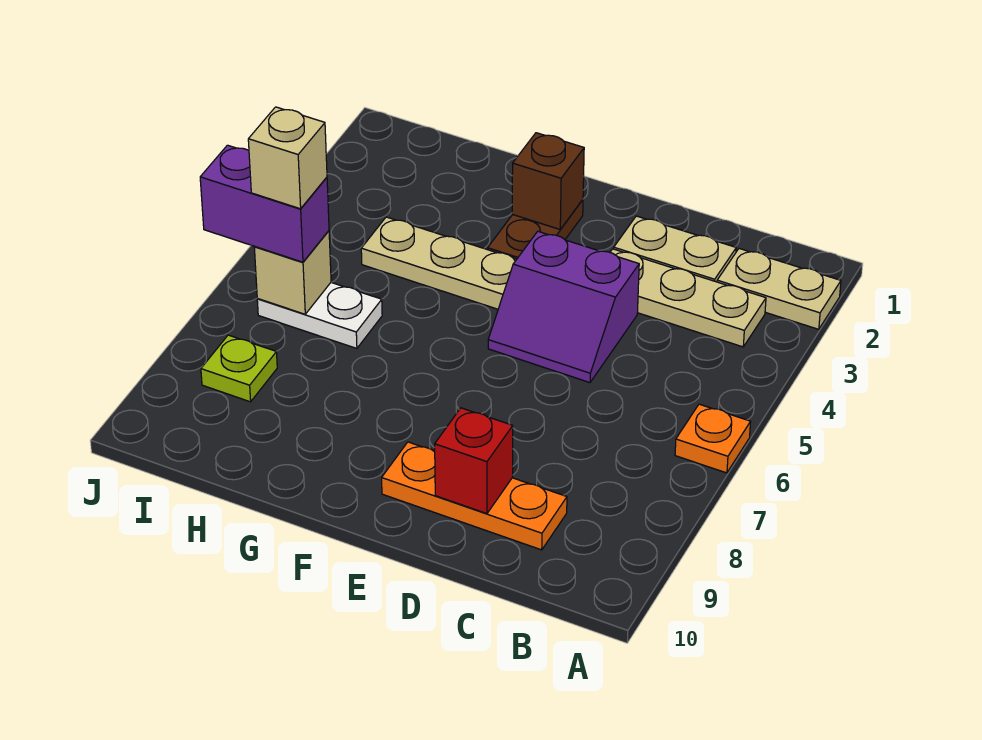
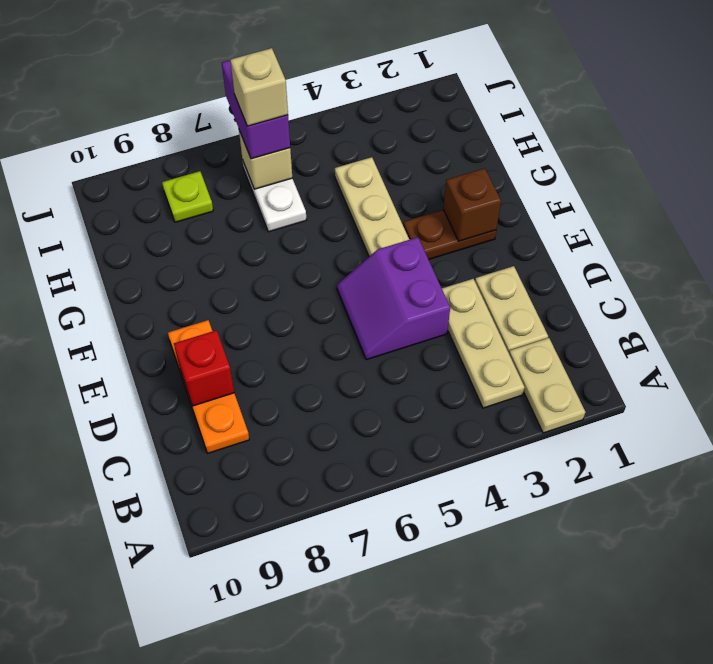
orange plate A6 level 1 -> none

